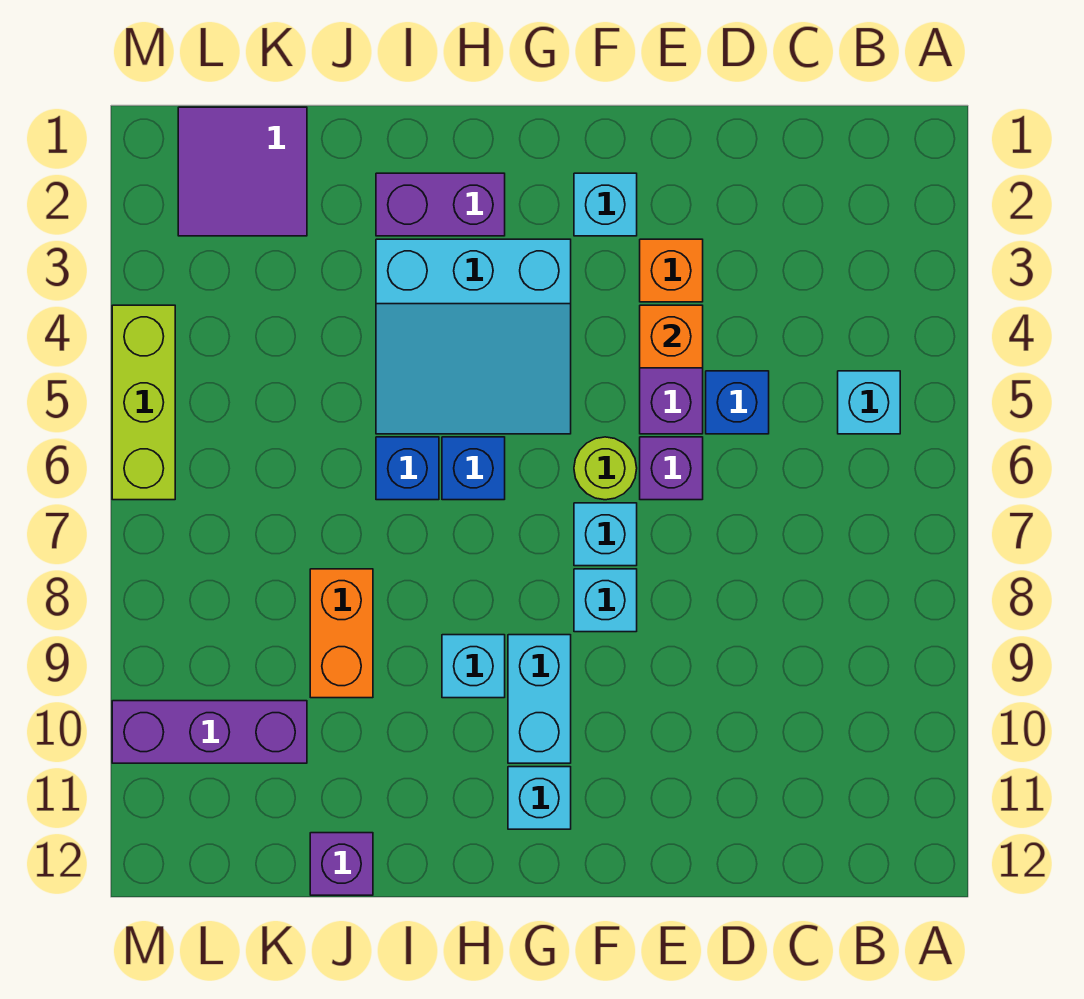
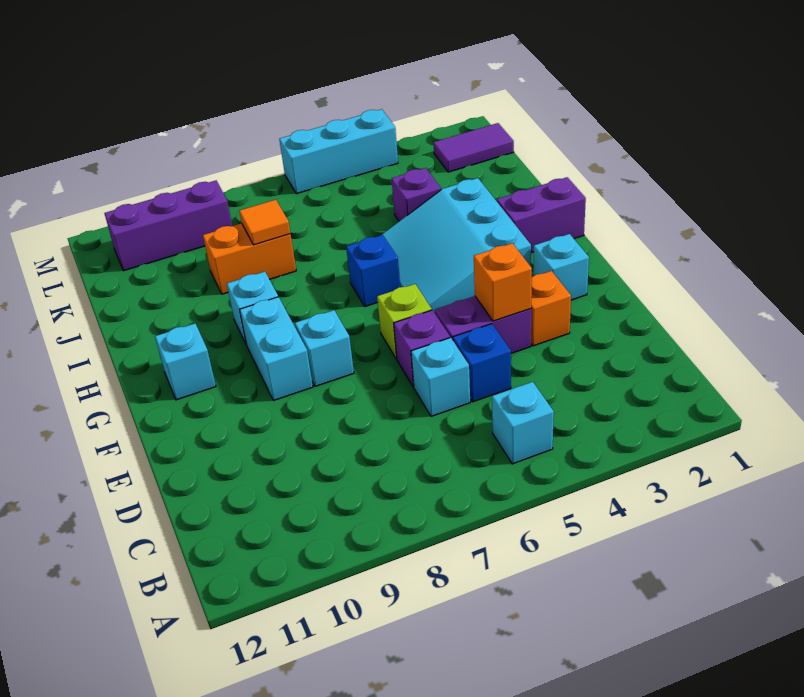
lime round brick F6 level 1 -> lime brick F6 level 1
cyan brick F7 level 1 -> cyan brick D6 level 1
cyan brick G9:G10 level 1 -> cyan brick F9:G9 level 1
purple brick H2:I2 level 1 -> purple brick H1:H2 level 1
blue brick I6 level 1 -> none
none -> orange tile J8 level 2
purple brick J12 level 1 -> purple brick J4 level 1
purple tile K1:L2 level 1 -> purple tile L1:L2 level 1
purple brick K10:M10 level 1 -> purple brick L9:L11 level 1
lime brick M4:M6 level 1 -> cyan brick M4:M6 level 1

